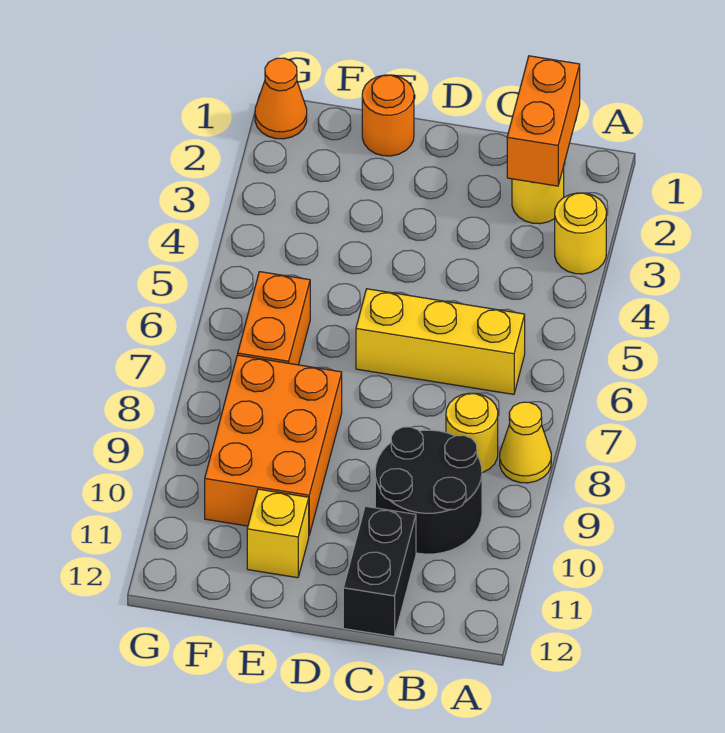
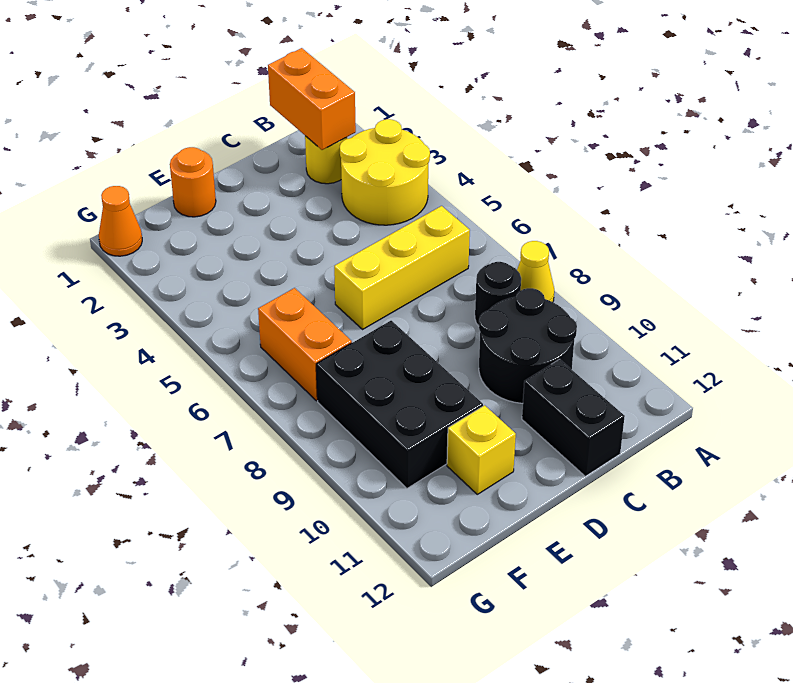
yellow round brick A3 level 1 -> yellow round brick A3:B4 level 1
yellow round brick B8 level 1 -> black round brick B8 level 1
orange brick E8:F10 level 1 -> black brick E8:F10 level 1

